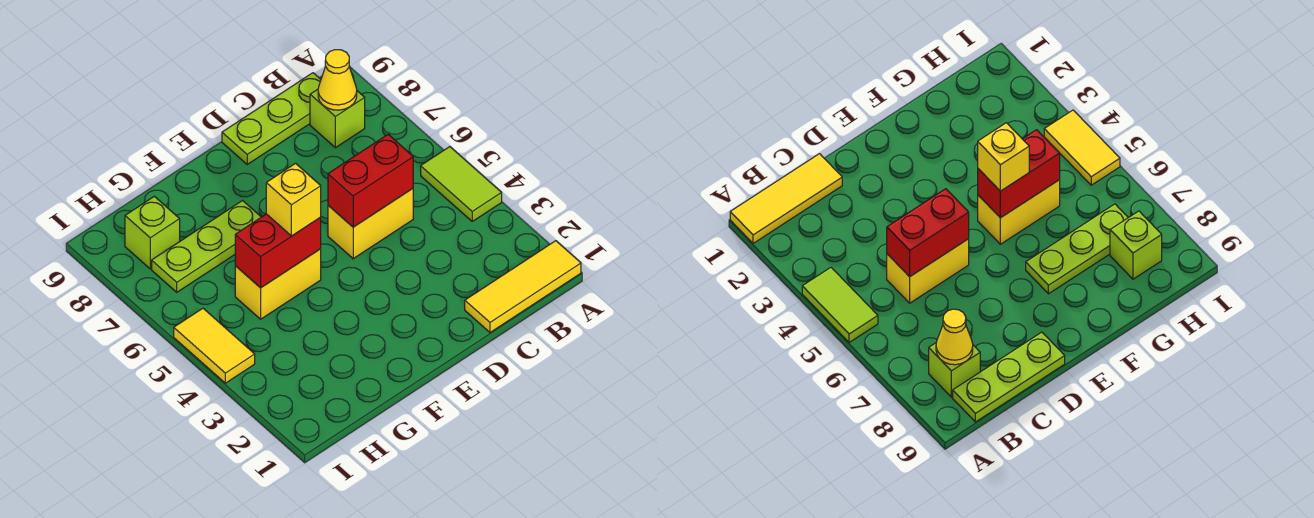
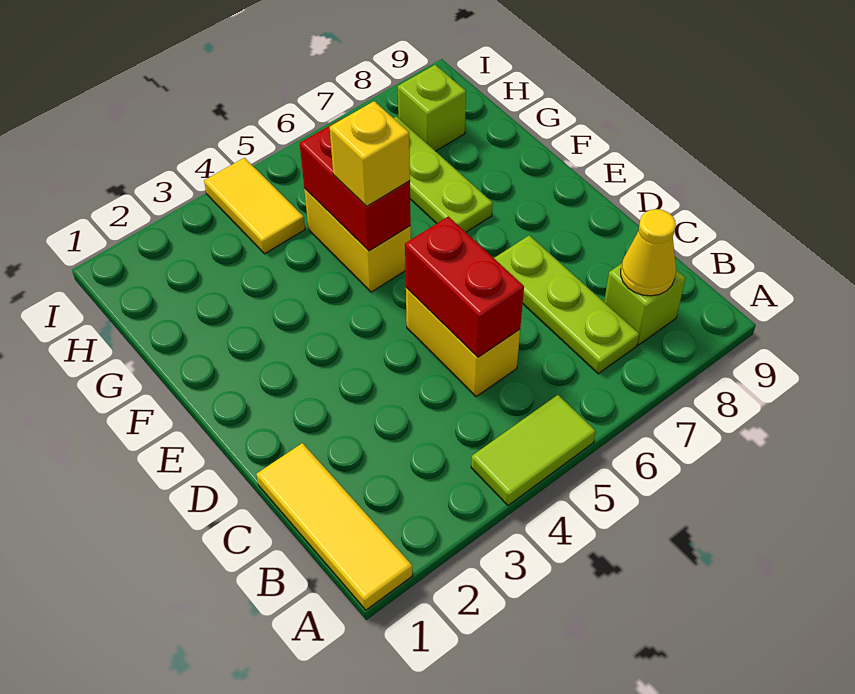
lime plate B9:D9 level 1 -> lime plate B7:D7 level 1
yellow tile I4:I5 level 1 -> yellow tile H4:I4 level 1

